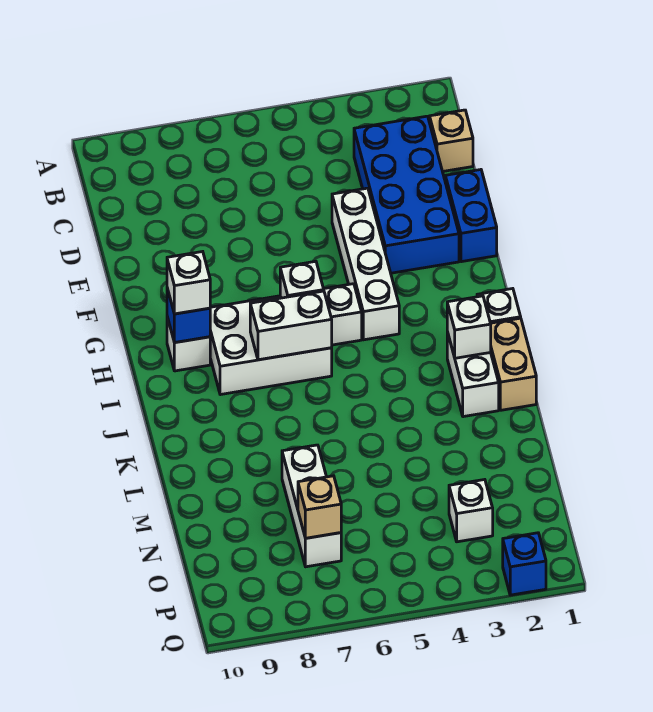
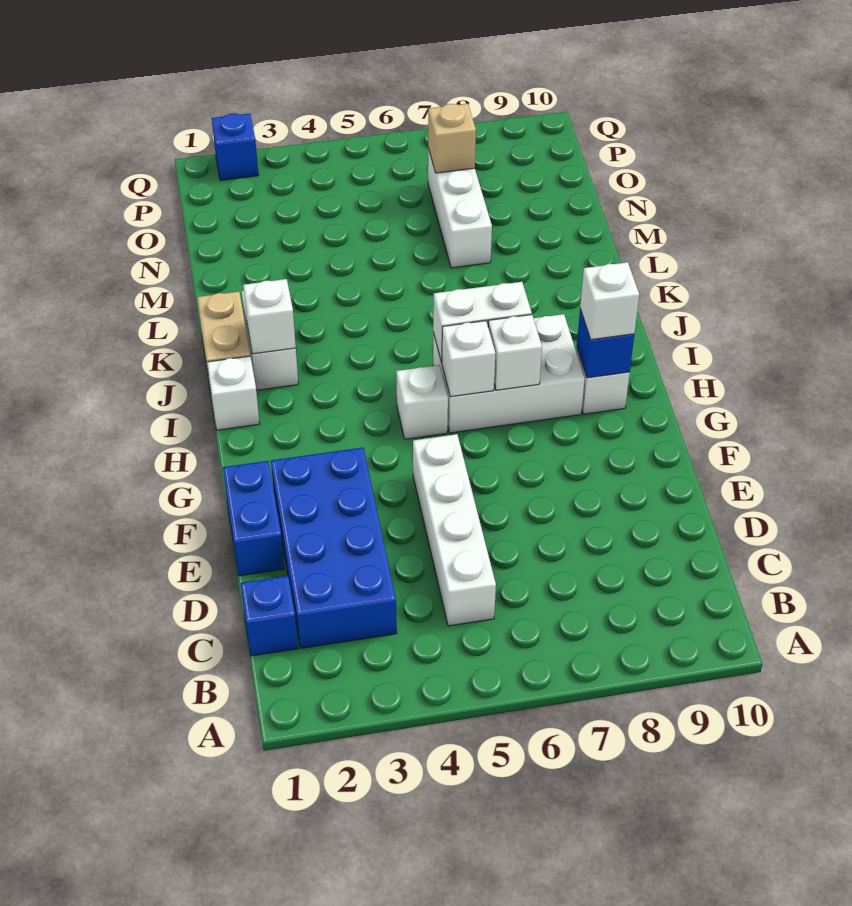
tan brick C1 level 1 -> blue brick C1 level 1
white brick E4:H4 level 1 -> white brick C5:F5 level 1
white brick O3 level 1 -> white brick H7 level 2

